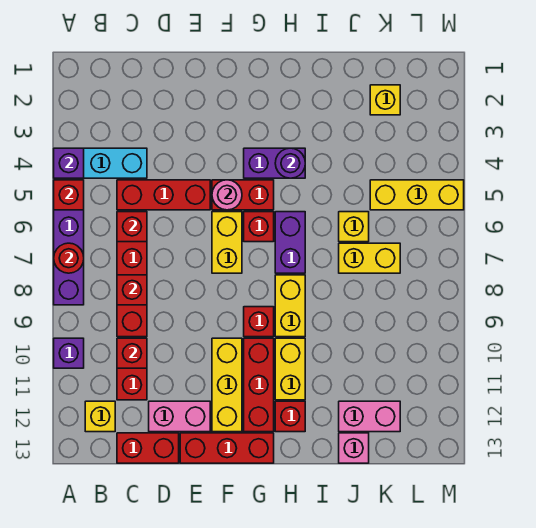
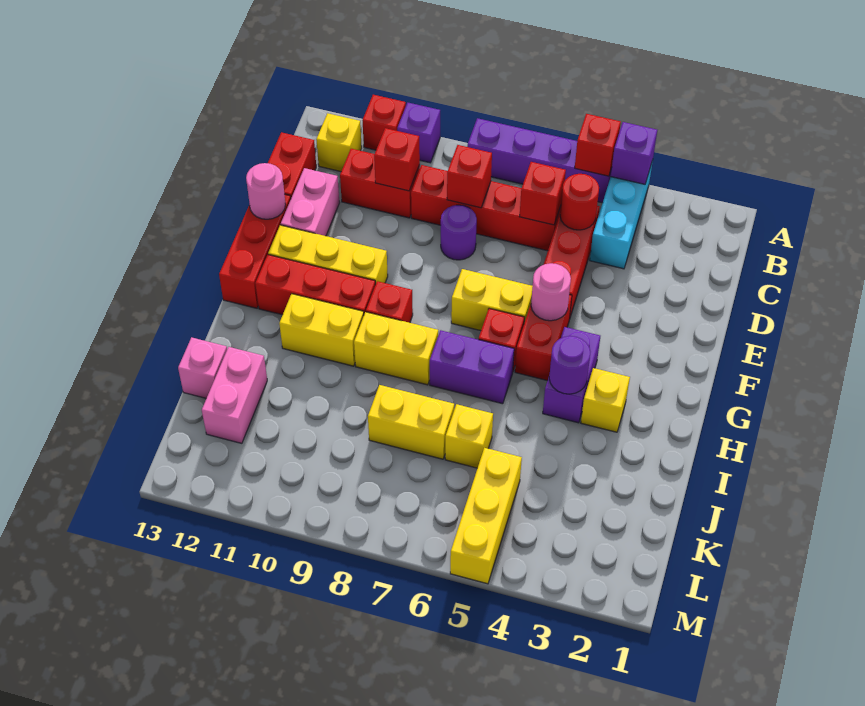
red round brick A7 level 2 -> red round brick C5 level 2
none -> purple round brick D8 level 1
none -> pink round brick E13 level 2
red brick H12 level 1 -> red brick A11 level 1
yellow brick J7:K7 level 1 -> yellow brick J7:J8 level 1
yellow brick K2 level 1 -> yellow brick H3 level 1

